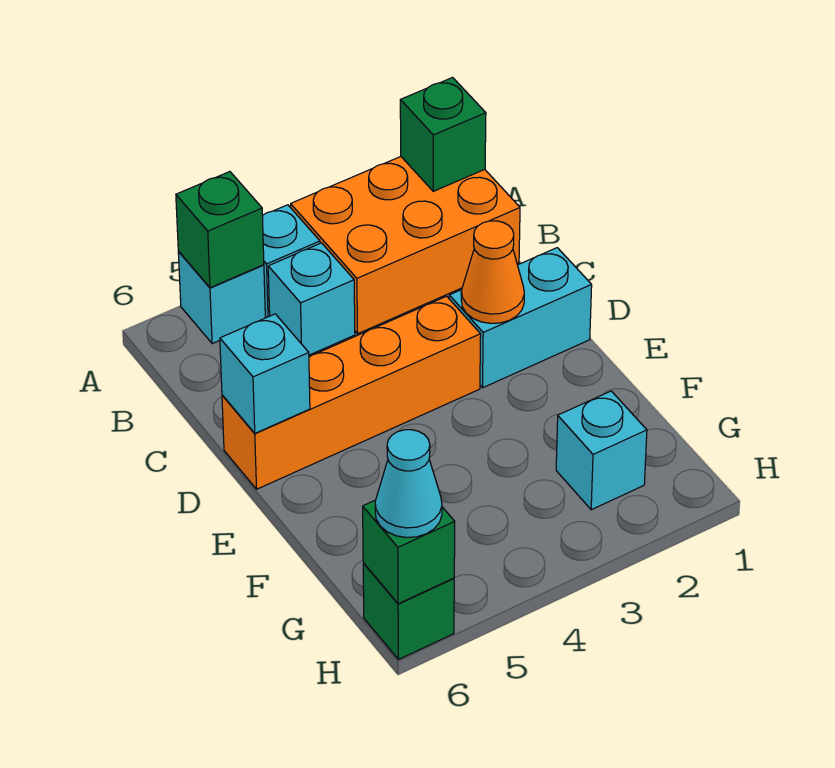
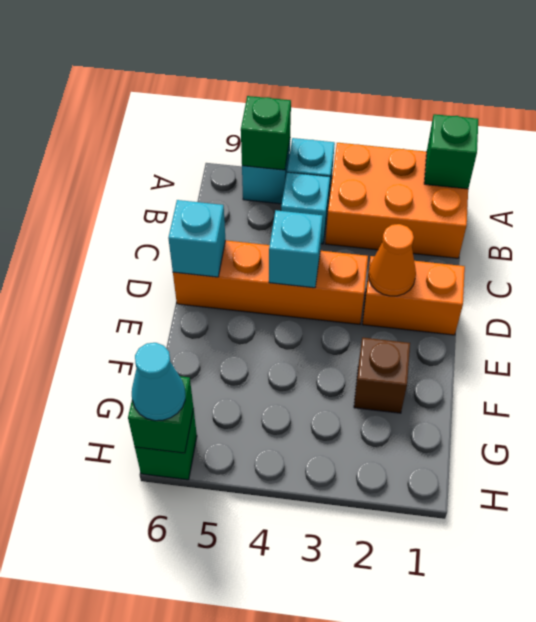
cyan brick D1:D2 level 1 -> orange brick D1:D2 level 1
none -> brown brick F2 level 1
cyan brick G2 level 1 -> cyan brick D4 level 2

